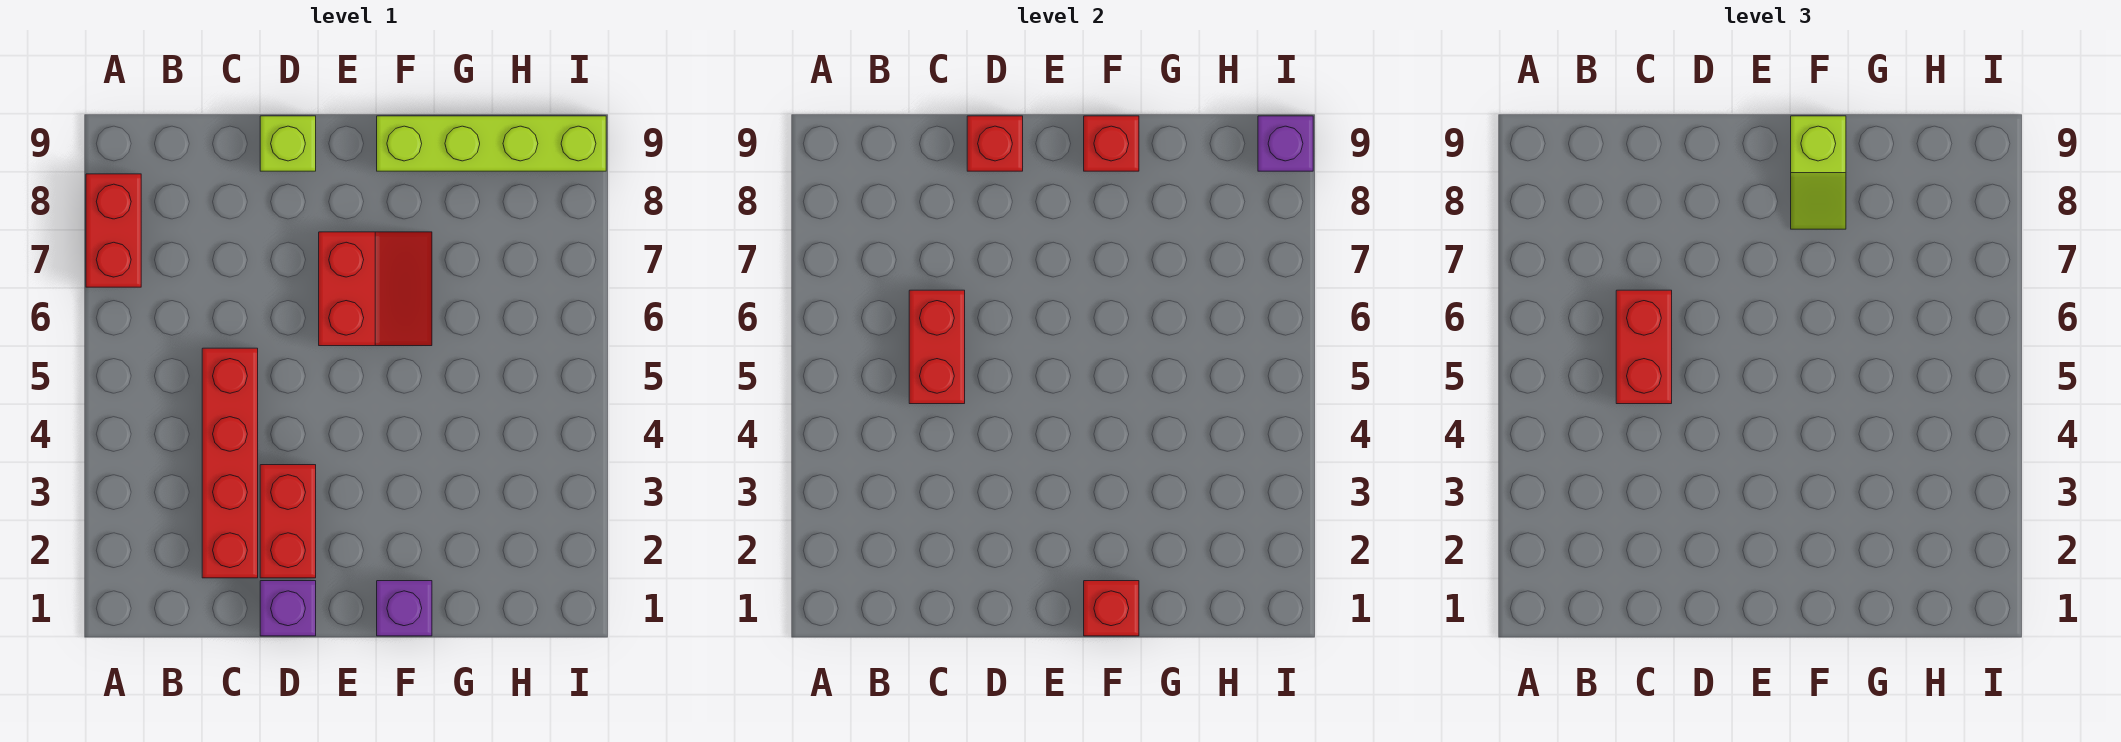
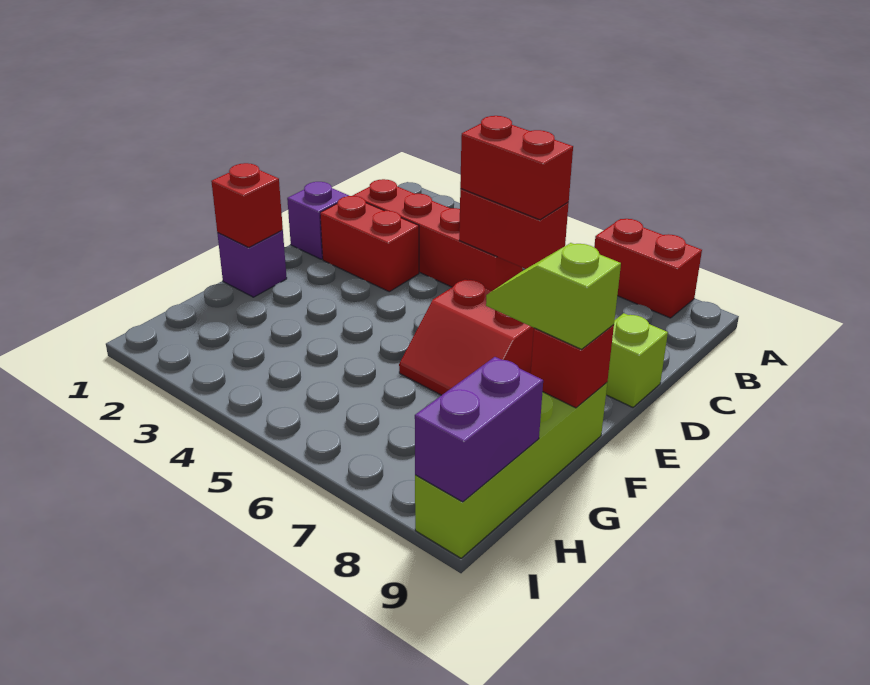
red brick D9 level 2 -> none
purple brick I9 level 2 -> purple brick H9:I9 level 2

